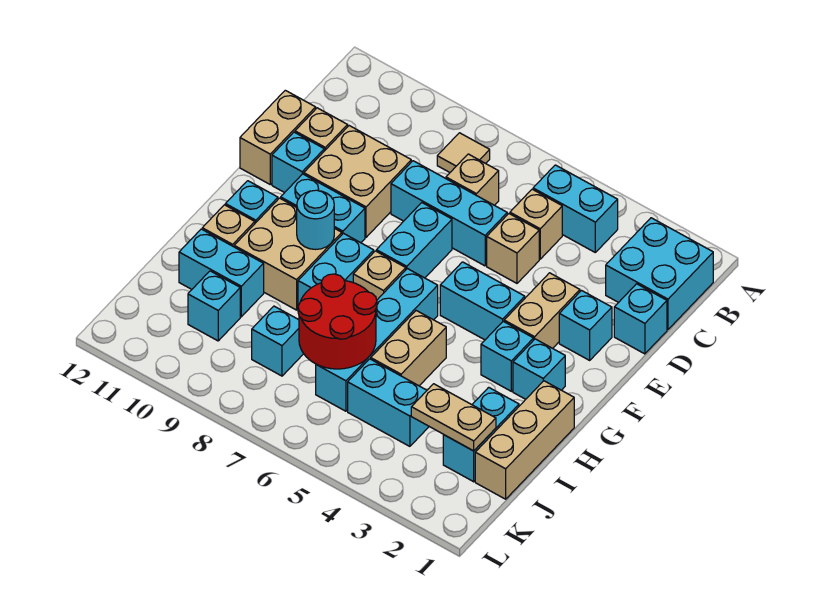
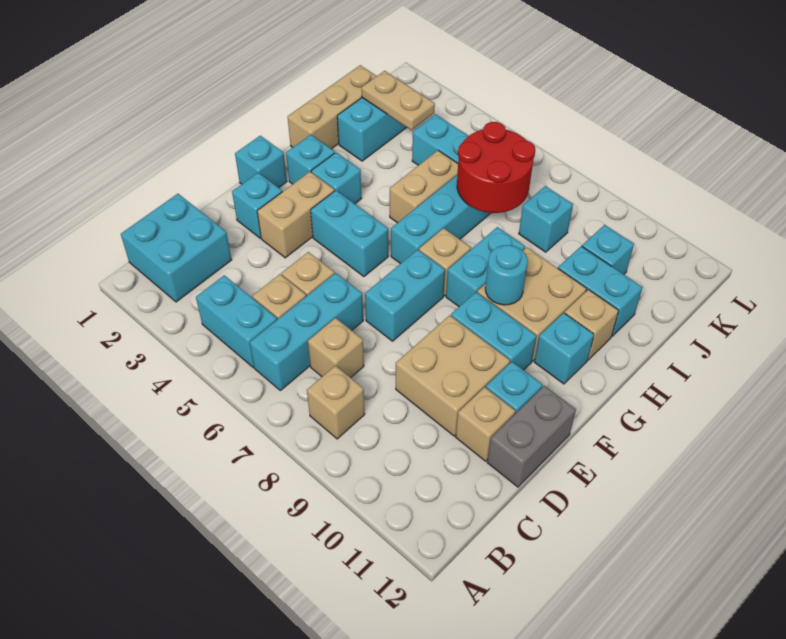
tan tile B8 level 1 -> tan brick B8 level 1
cyan brick D1 level 1 -> cyan brick F1 level 1
cyan brick D6:D8 level 1 -> cyan brick B6:D6 level 1
tan brick D12:E12 level 1 -> grey brick D12:E12 level 1

